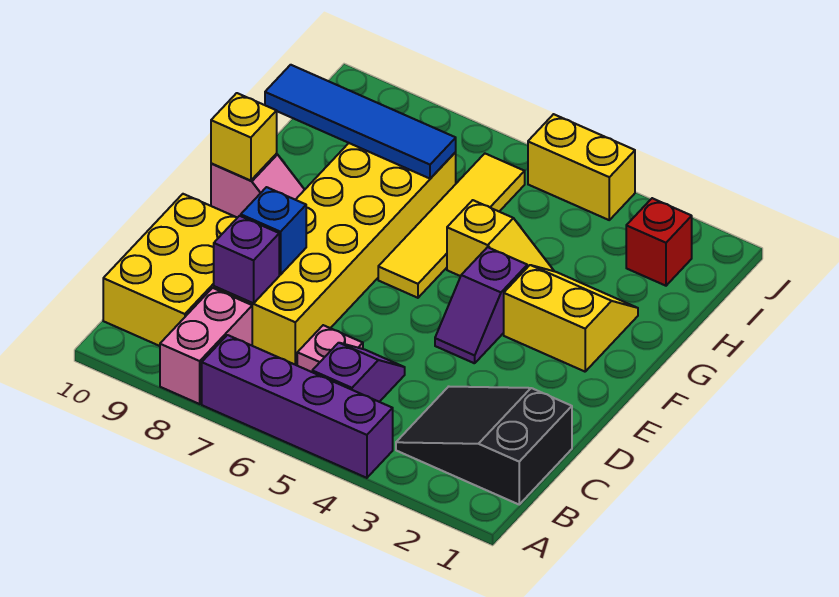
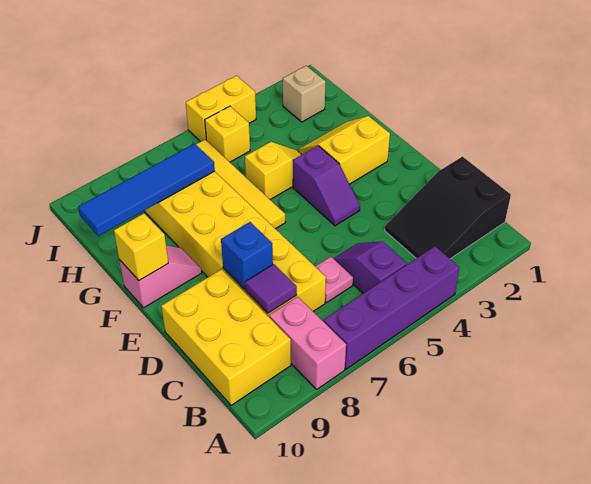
purple brick C8 level 2 -> purple tile C8 level 2
red brick I2 level 1 -> tan brick I2 level 1
none -> yellow brick I5 level 1

